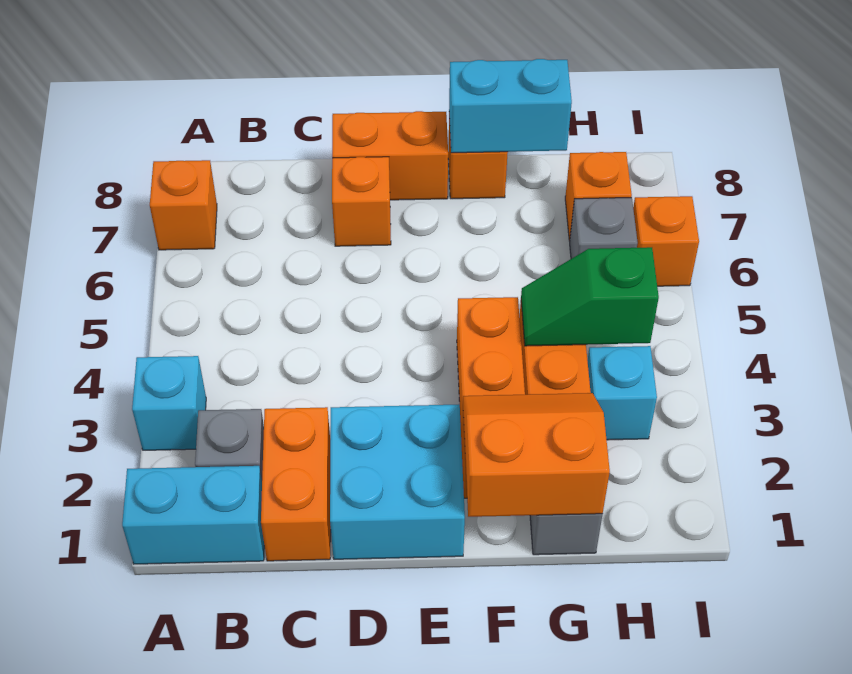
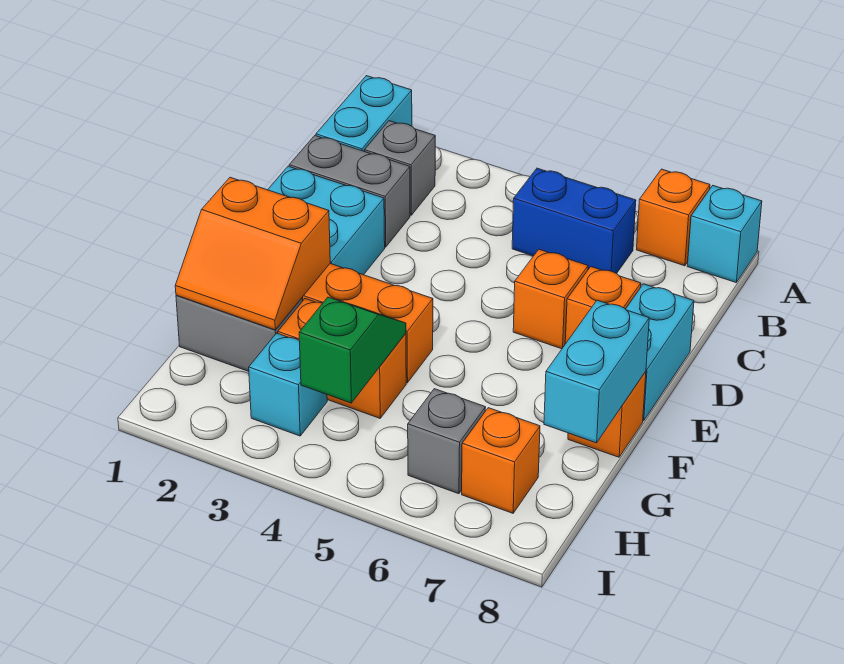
cyan brick A3 level 1 -> cyan brick A8 level 1
none -> blue brick B5:B6 level 1
orange brick C1:C2 level 1 -> grey brick C1:C2 level 1
orange brick D8:E8 level 1 -> cyan brick D8:E8 level 1
orange slope F1:G2 level 2 top 1 -> orange slope F1:G2 level 2 top F
orange brick I6 level 1 -> orange brick D6 level 1

